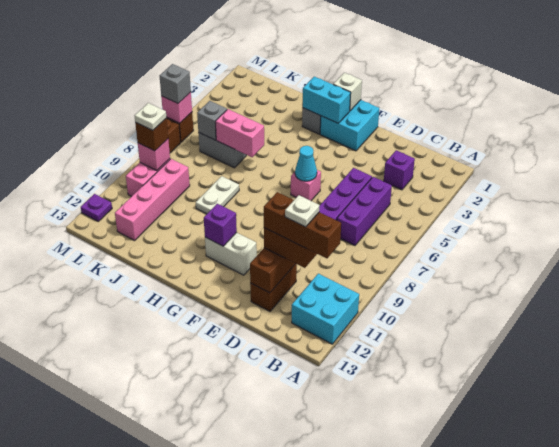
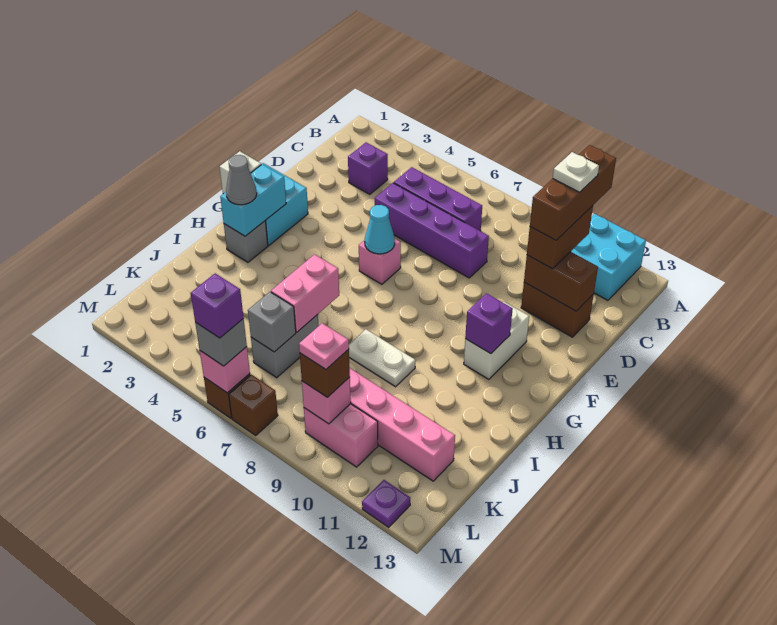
none -> grey cone H2 level 3
white plate L9 level 4 -> pink plate L9 level 4
none -> purple brick M6 level 4

